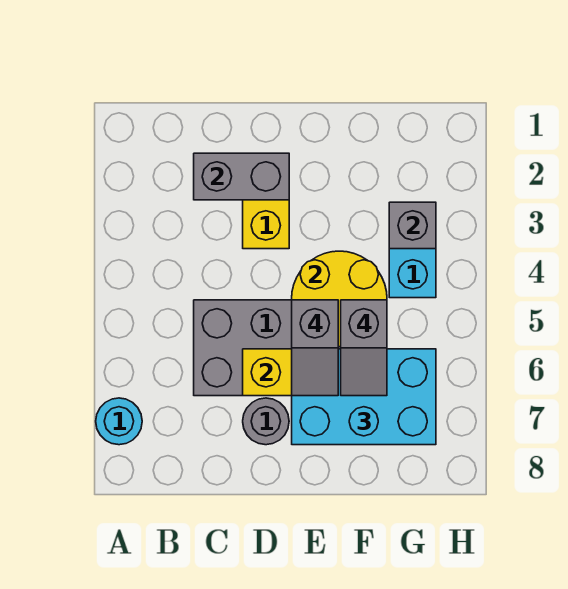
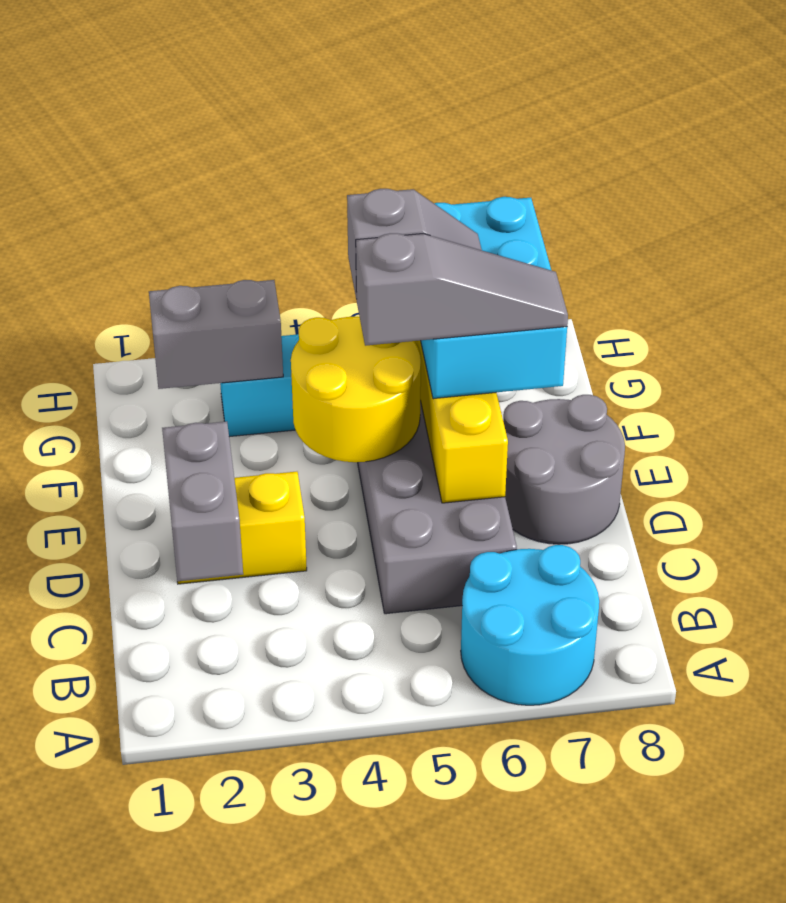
cyan round brick A7 level 1 -> cyan round brick A6:B7 level 1
grey round brick D7 level 1 -> grey round brick D7:E8 level 1
grey slope E5:E6 level 4 top 5 -> grey slope E5:E7 level 4 top 5
grey brick G3 level 2 -> grey brick G2:G3 level 2

